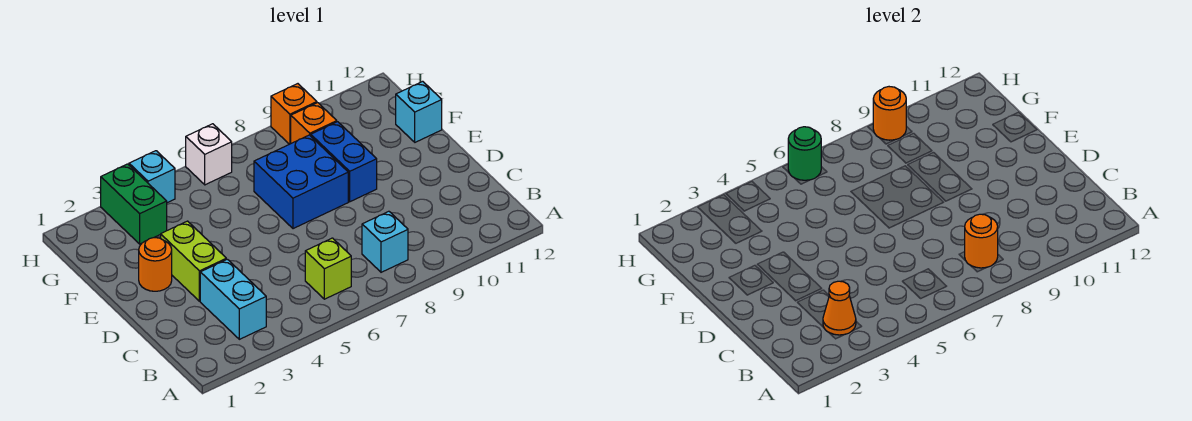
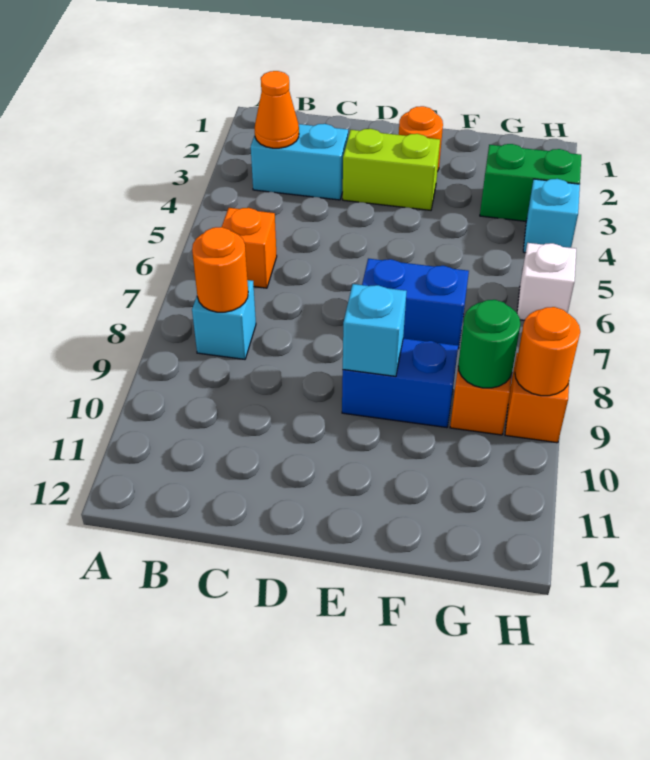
lime brick B6 level 1 -> orange brick B6 level 1
blue brick E7:F8 level 1 -> blue brick E7:F7 level 1
cyan brick F12 level 1 -> cyan brick E9 level 2
green round brick H6 level 2 -> green round brick G9 level 2

